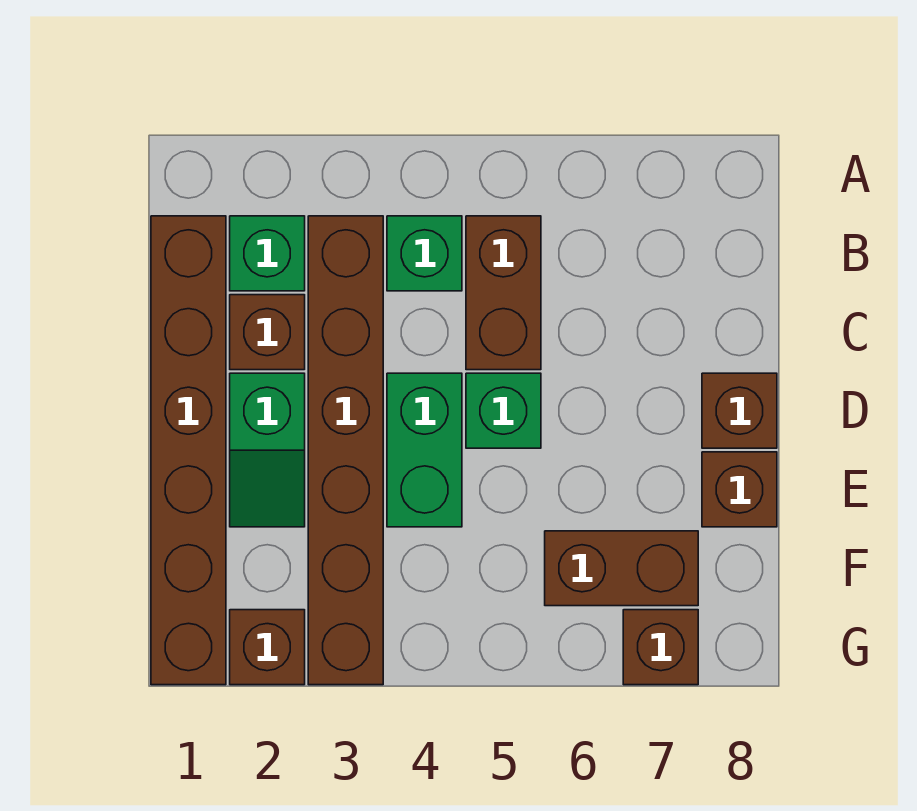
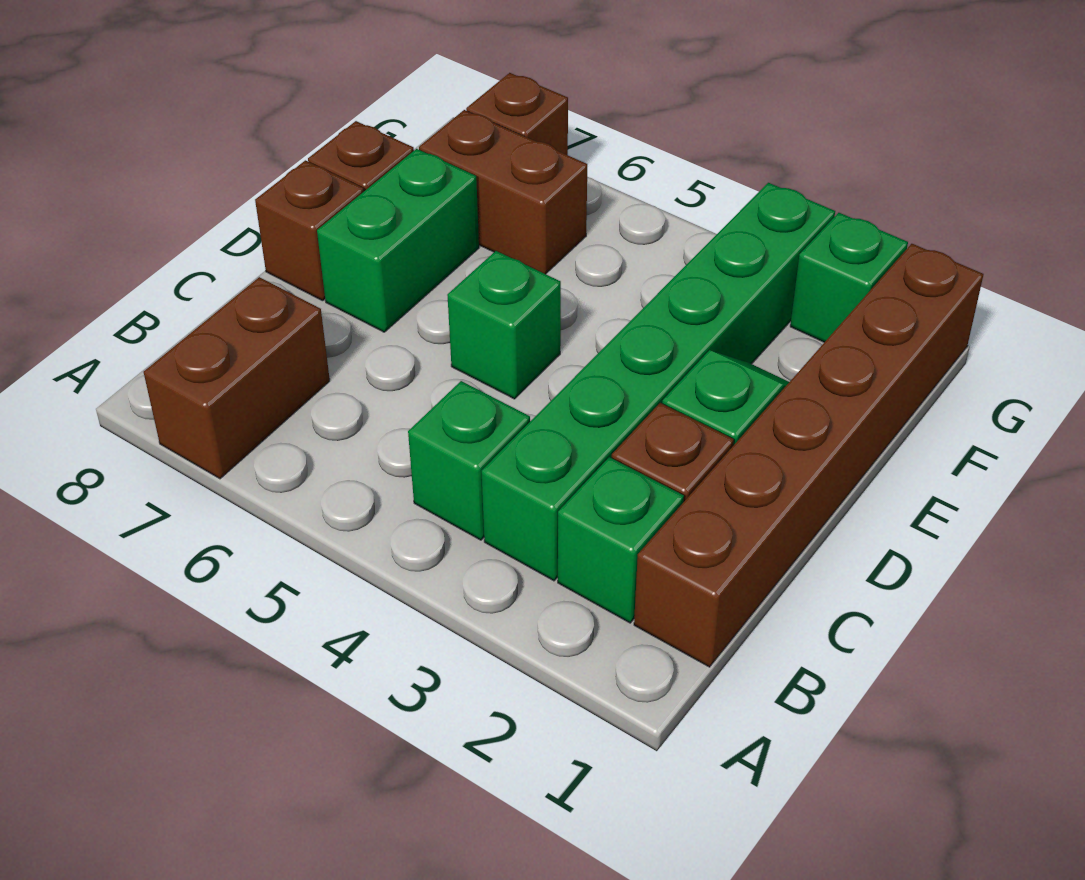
brown brick B3:G3 level 1 -> green brick B3:G3 level 1
brown brick B5:C5 level 1 -> brown brick A7:B7 level 1
green brick D4:E4 level 1 -> green brick D7:E7 level 1
brown brick G2 level 1 -> green brick G2 level 1

